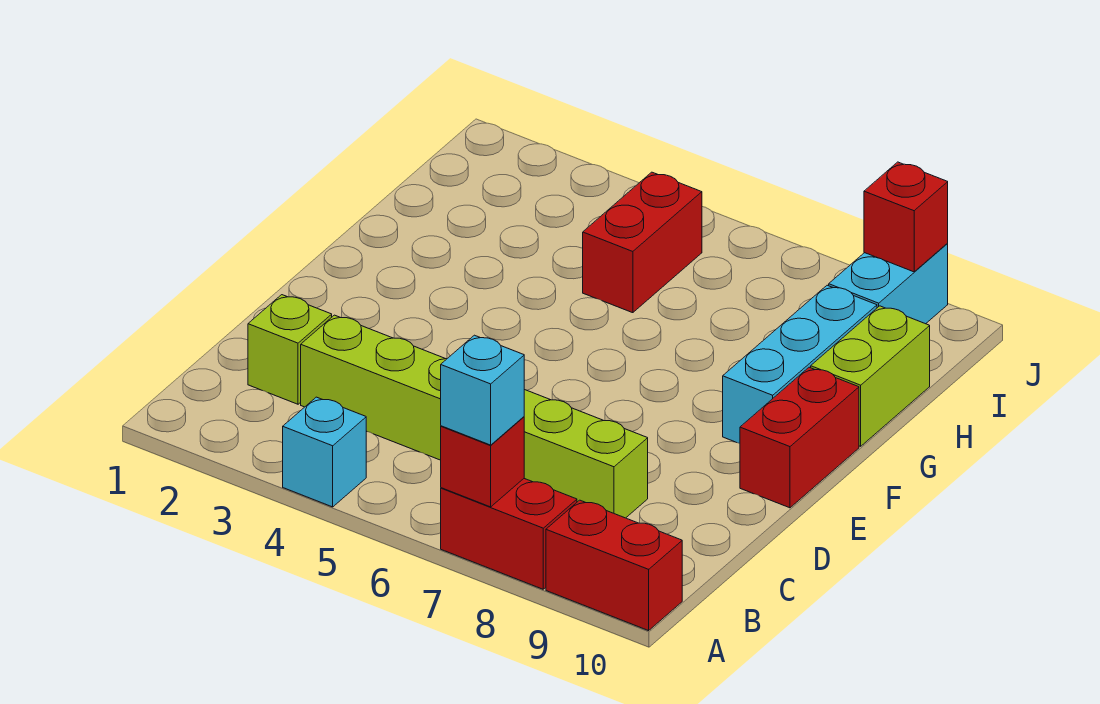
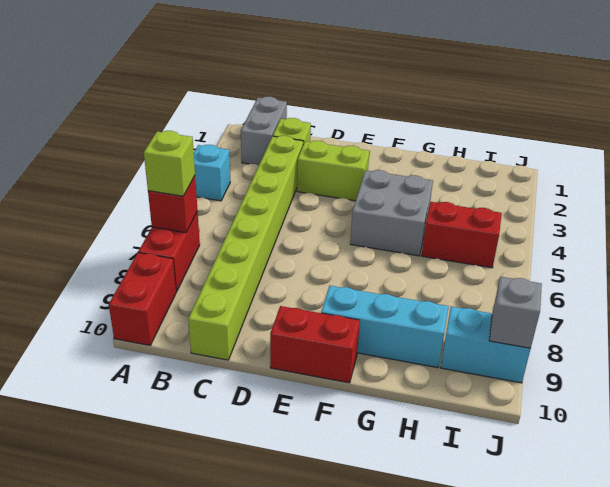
cyan brick A7 level 3 -> lime brick A7 level 3
none -> grey brick B1:B2 level 1
lime brick C3:C8 level 1 -> lime brick C3:C10 level 1
none -> grey brick F4:G5 level 1
lime brick G10:H10 level 1 -> lime brick D3:E3 level 1
red brick J9 level 2 -> grey brick J9 level 2

